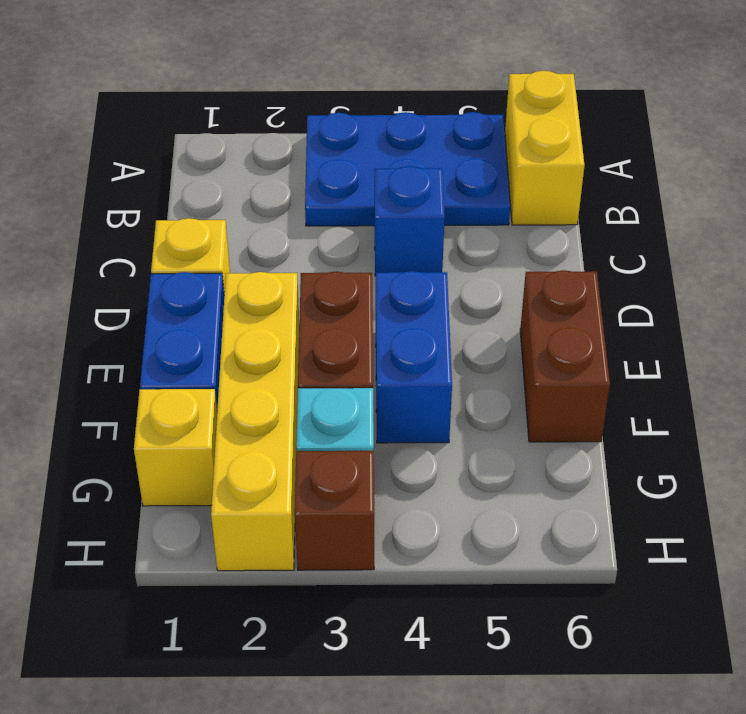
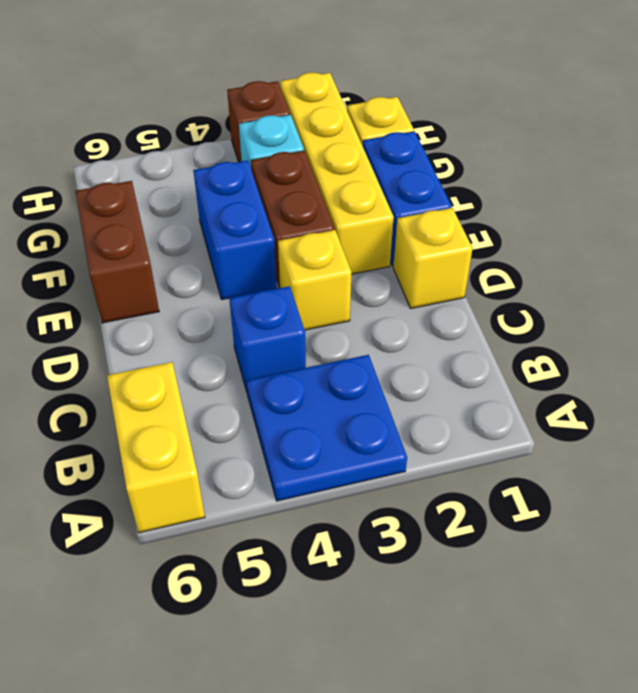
blue plate A3:B5 level 1 -> blue plate A3:B4 level 1
none -> yellow brick D3 level 1

